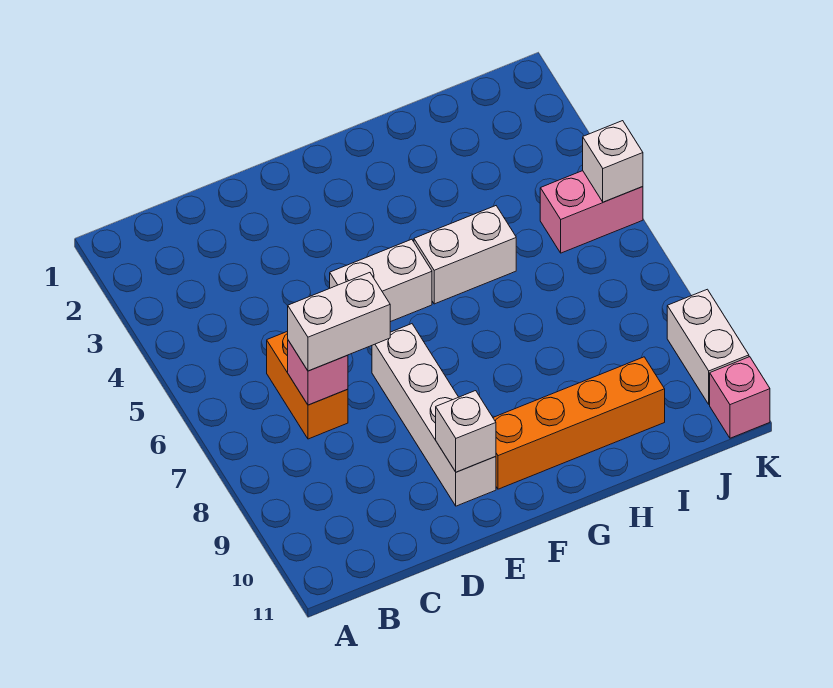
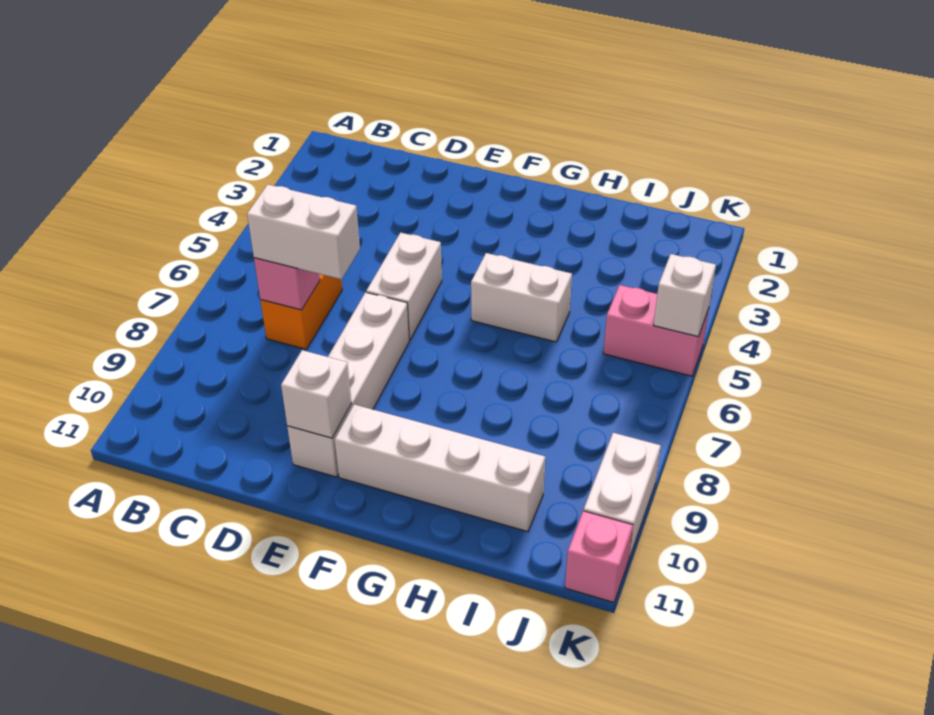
white brick E5:F5 level 1 -> white brick E5:E6 level 1
orange brick F10:I10 level 1 -> white brick F10:I10 level 1

